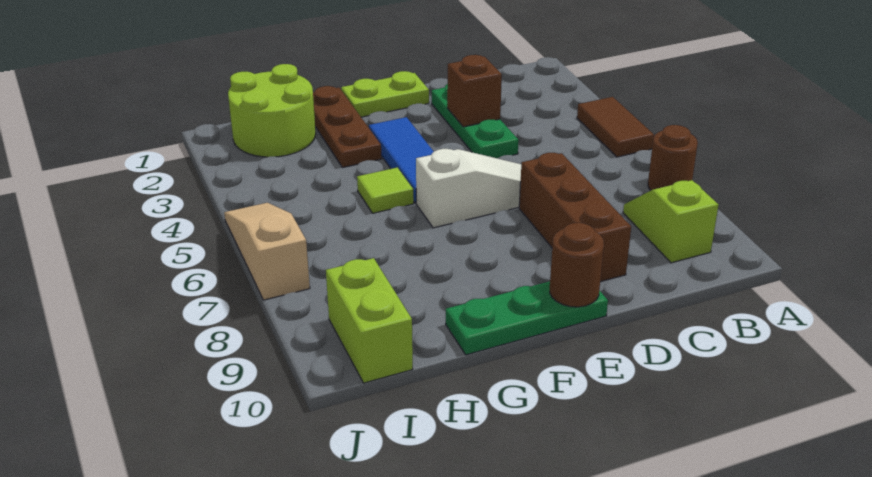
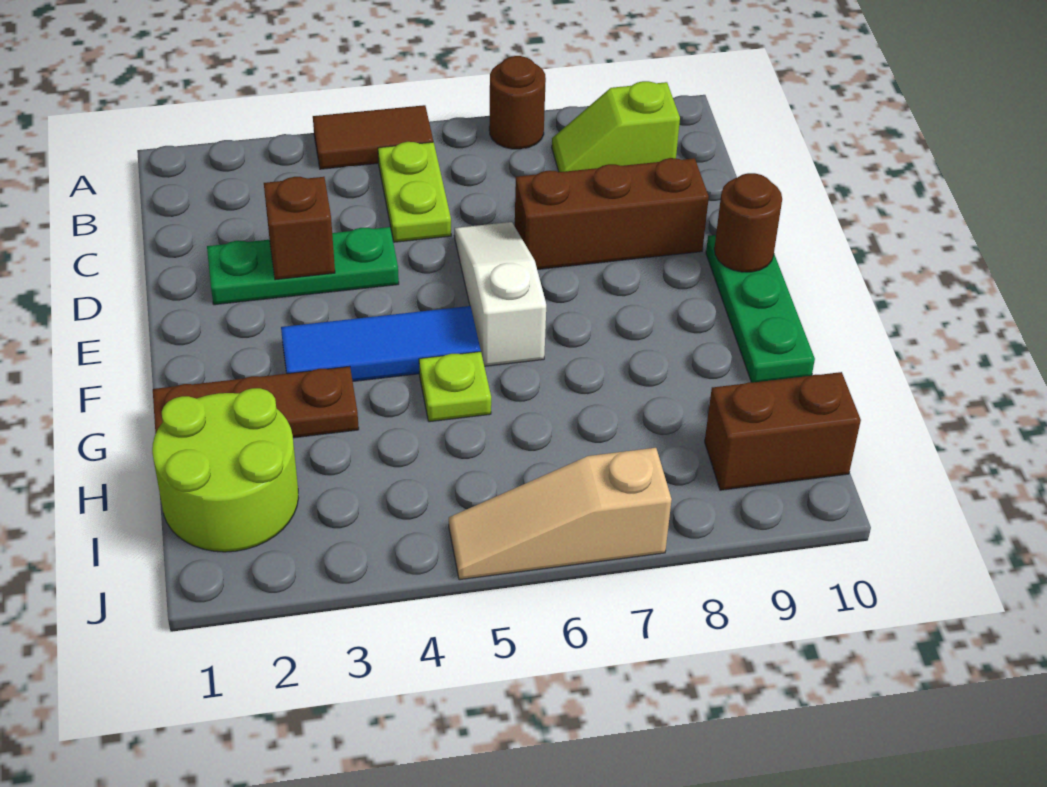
lime plate E1:F1 level 1 -> lime plate B5:C5 level 1
lime tile G5 level 1 -> lime plate G5 level 1
lime brick I9:I10 level 1 -> brown brick I9:I10 level 1

